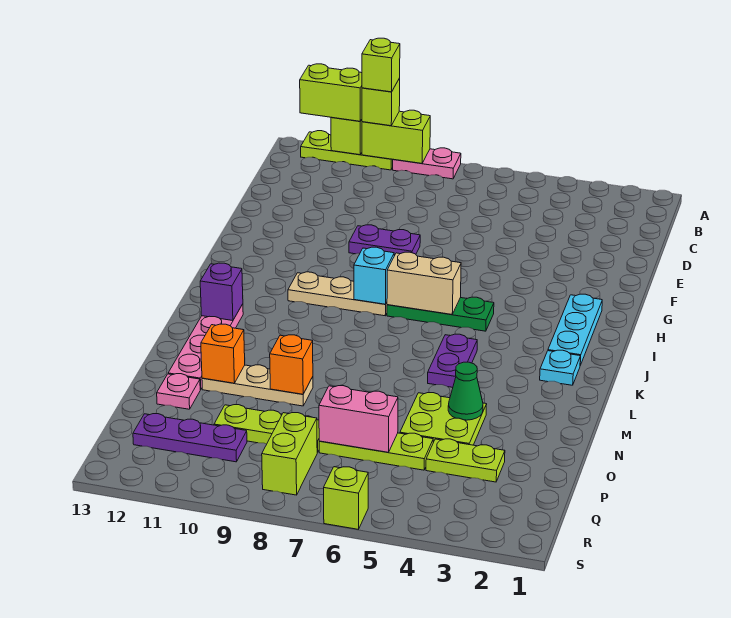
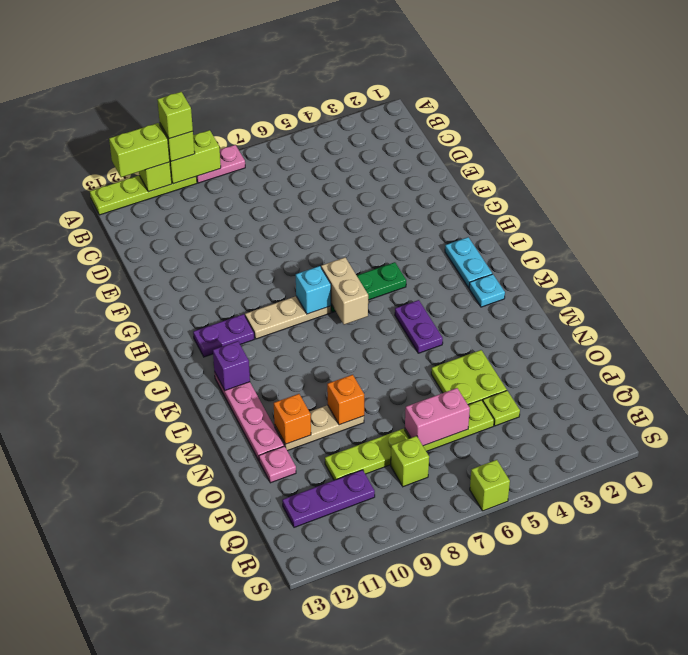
lime plate A10:A12 level 1 -> lime plate A10:A13 level 1
purple plate F8:F9 level 1 -> purple plate I11:I12 level 1
cyan plate H2:J2 level 1 -> cyan plate I2:J2 level 1
tan brick I6:I7 level 2 -> tan brick I7:J7 level 2
green cone N4 level 2 -> none
lime plate P3:P4 level 1 -> lime plate P4 level 1
lime brick Q8:R8 level 1 -> lime brick Q8 level 1

